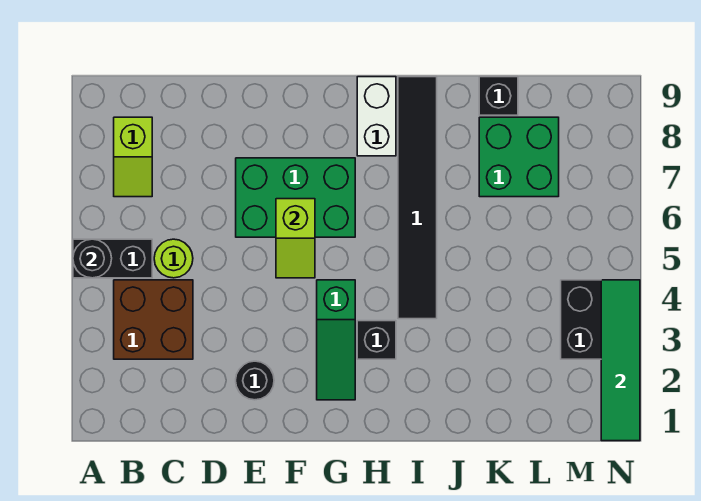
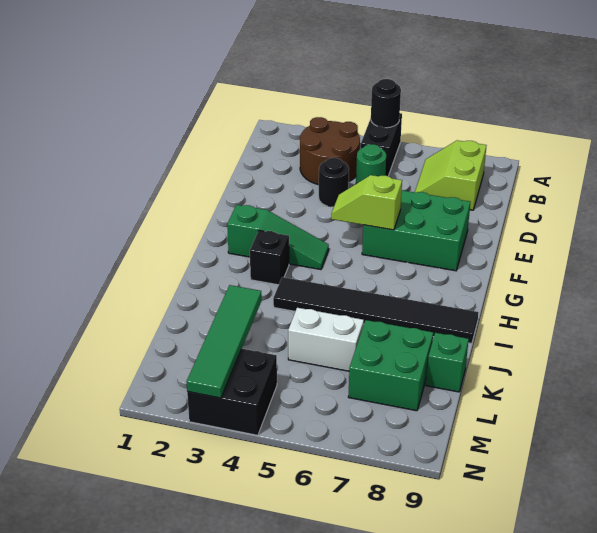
brown brick B3:C4 level 1 -> brown round brick B3:C4 level 1
lime slope B7:B8 level 1 top 8 -> lime slope B7:C8 level 1 top 8
lime round brick C5 level 1 -> green round brick C5 level 1
black round brick E2 level 1 -> black round brick D4 level 1
green brick E6:G7 level 1 -> green brick E6:F8 level 1
green slope G2:G4 level 1 top 4 -> green slope G2:G4 level 1 top 2
white brick H8:H9 level 1 -> white brick K5:K6 level 1
black brick K9 level 1 -> green brick K9 level 1
green tile N1:N4 level 2 -> green tile K3:N3 level 2

